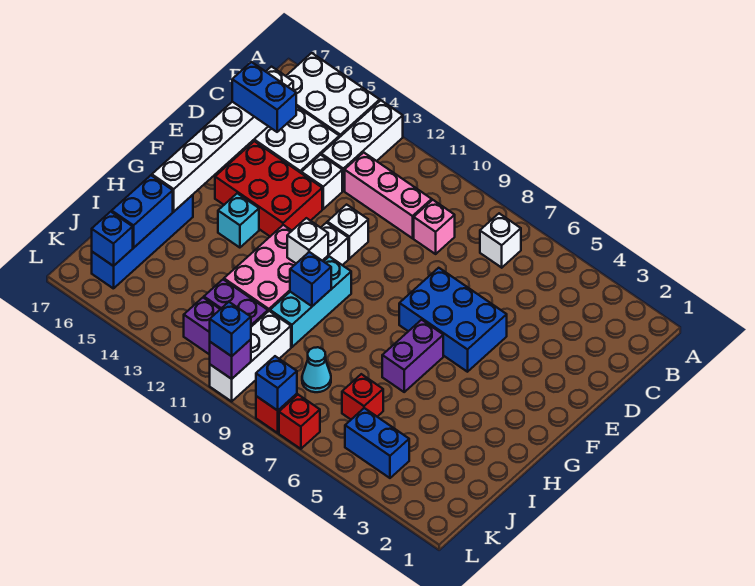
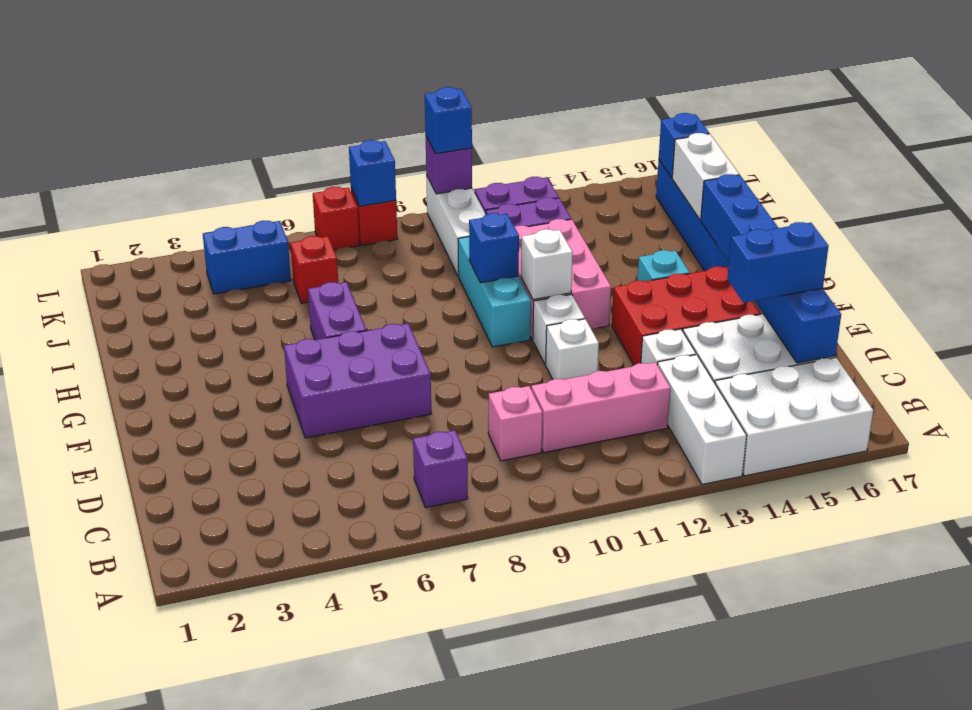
white brick B7 level 1 -> purple brick B7 level 1
white brick C16:H16 level 2 -> blue brick C16:H16 level 2
blue brick E5:F7 level 1 -> purple brick E5:F7 level 1
blue brick I16:J16 level 2 -> white brick I16:J16 level 2
cyan cone J8 level 1 -> none

